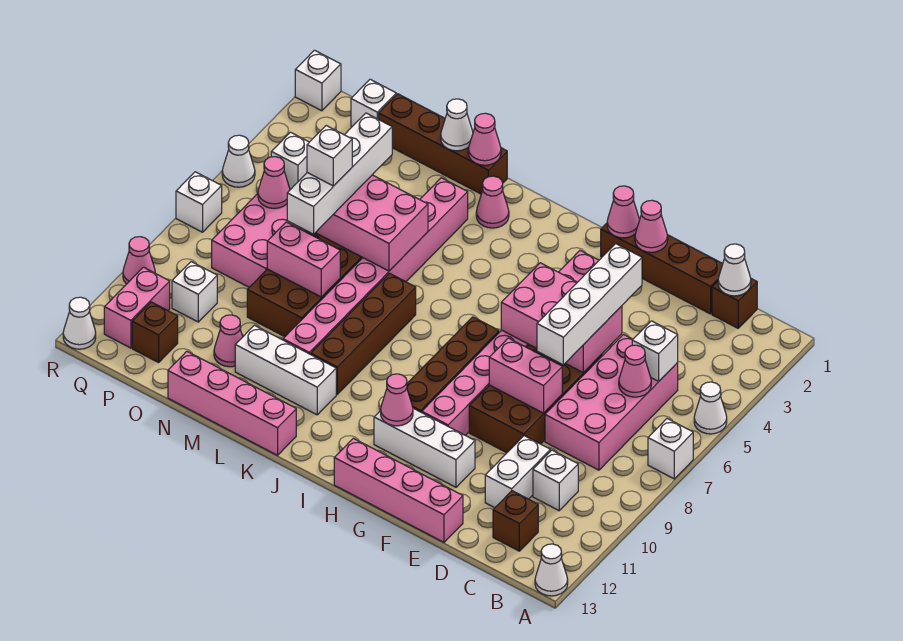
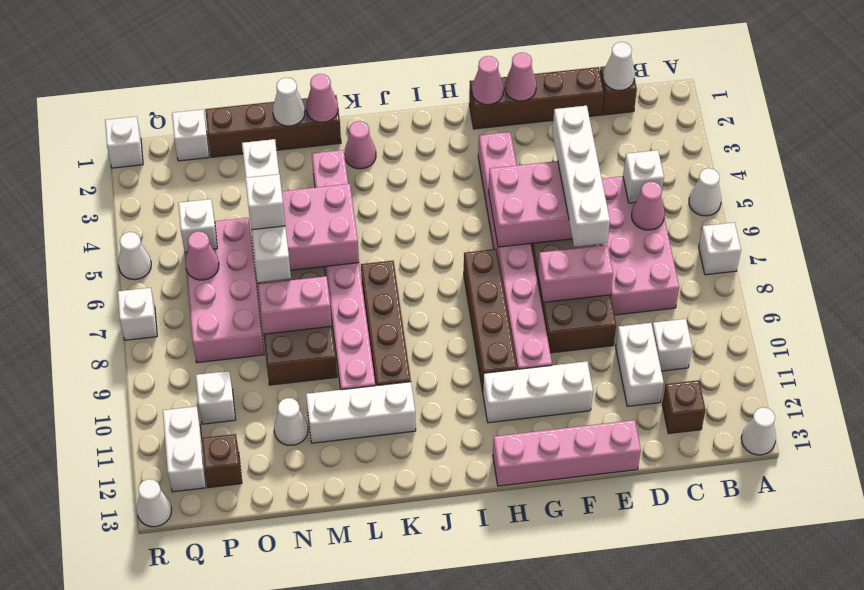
pink cone H11 level 2 -> none
pink brick K13:N13 level 1 -> none
pink cone N11 level 1 -> white cone N11 level 1
pink brick Q11:Q12 level 1 -> white brick Q11:Q12 level 1
pink cone R10 level 1 -> none

